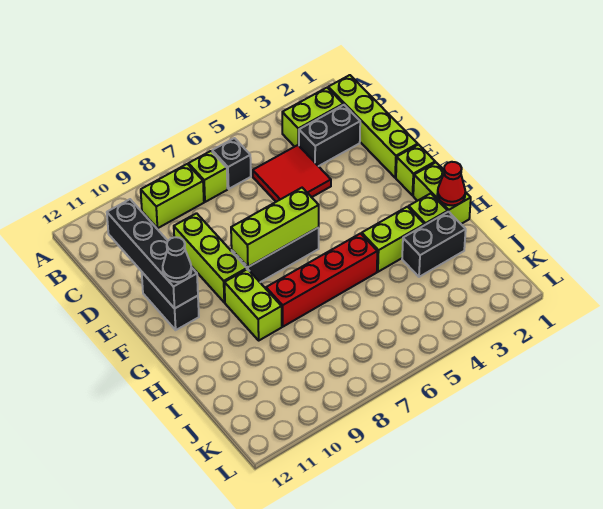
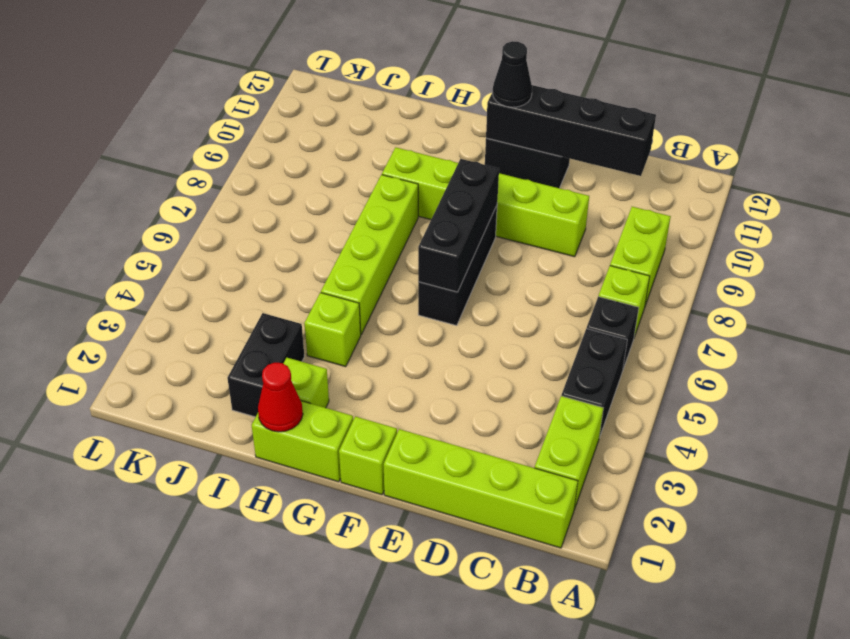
black brick C2:C3 level 1 -> black brick B4:B5 level 1
red tile C4:D5 level 1 -> none
lime brick F6:F8 level 2 -> black brick F6:F8 level 2
lime brick H3:H4 level 1 -> lime brick H4 level 1
red brick H5:H8 level 1 -> lime brick H5:H8 level 1

